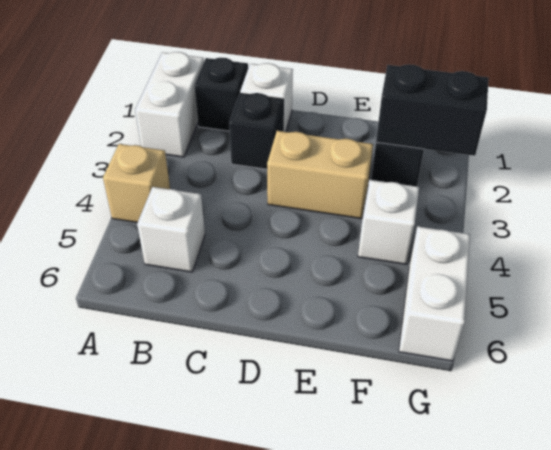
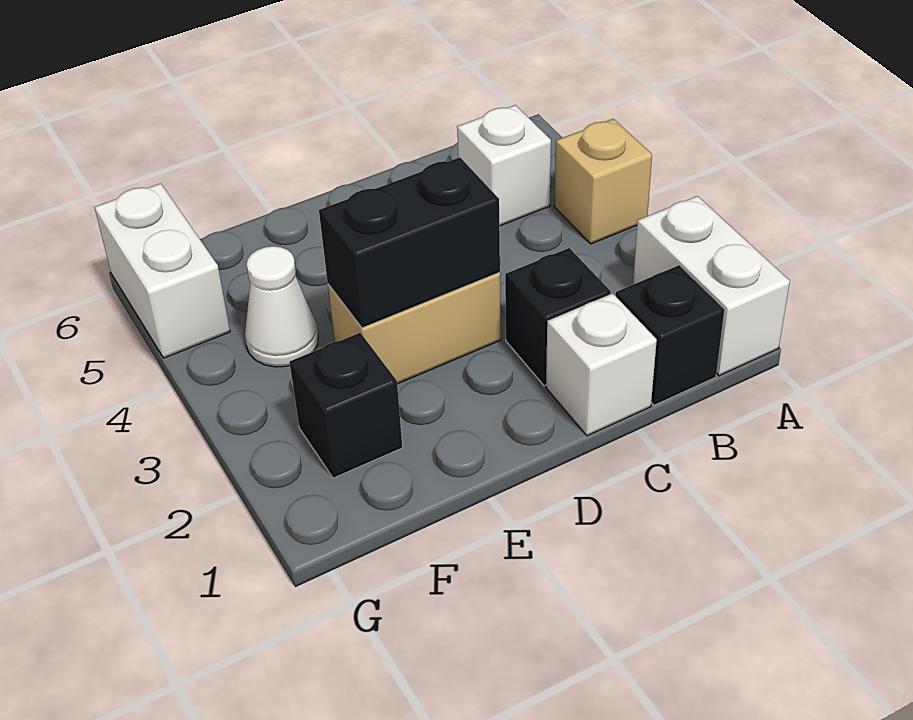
black brick F2:G2 level 2 -> black brick D3:E3 level 2
white brick F4 level 1 -> white cone F4 level 1

